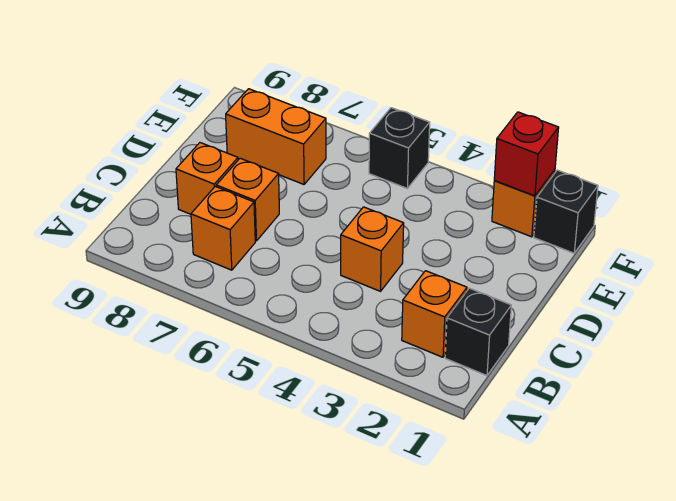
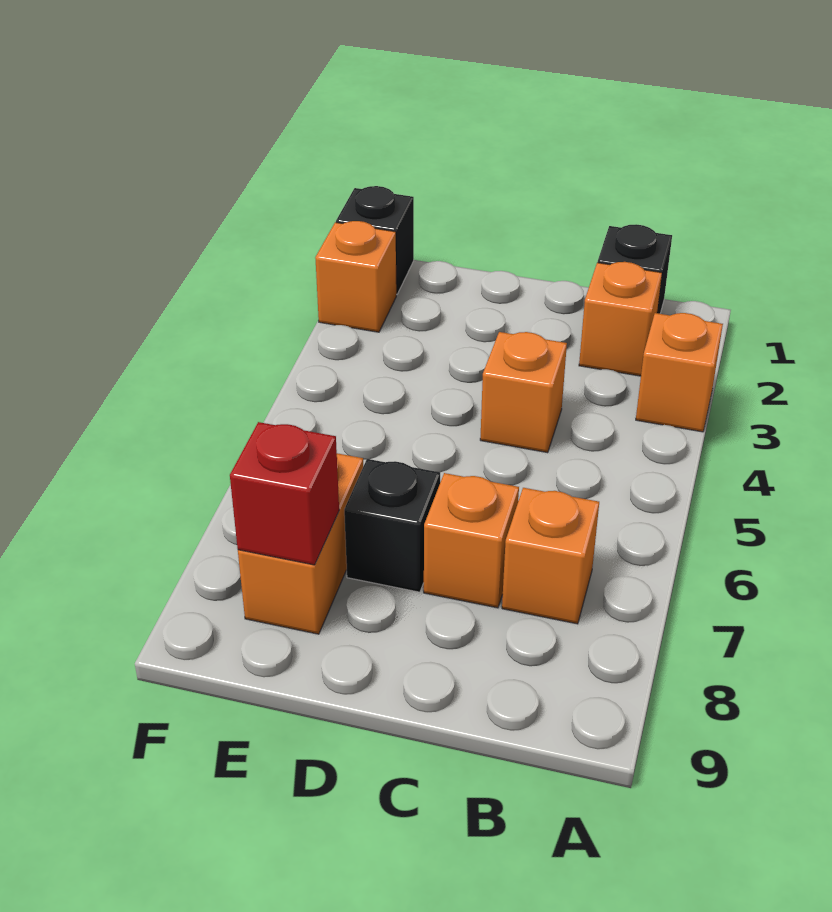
orange brick C8 level 1 -> orange brick A3 level 1
red brick F2 level 2 -> red brick E8 level 2
black brick F5 level 1 -> black brick D7 level 1

